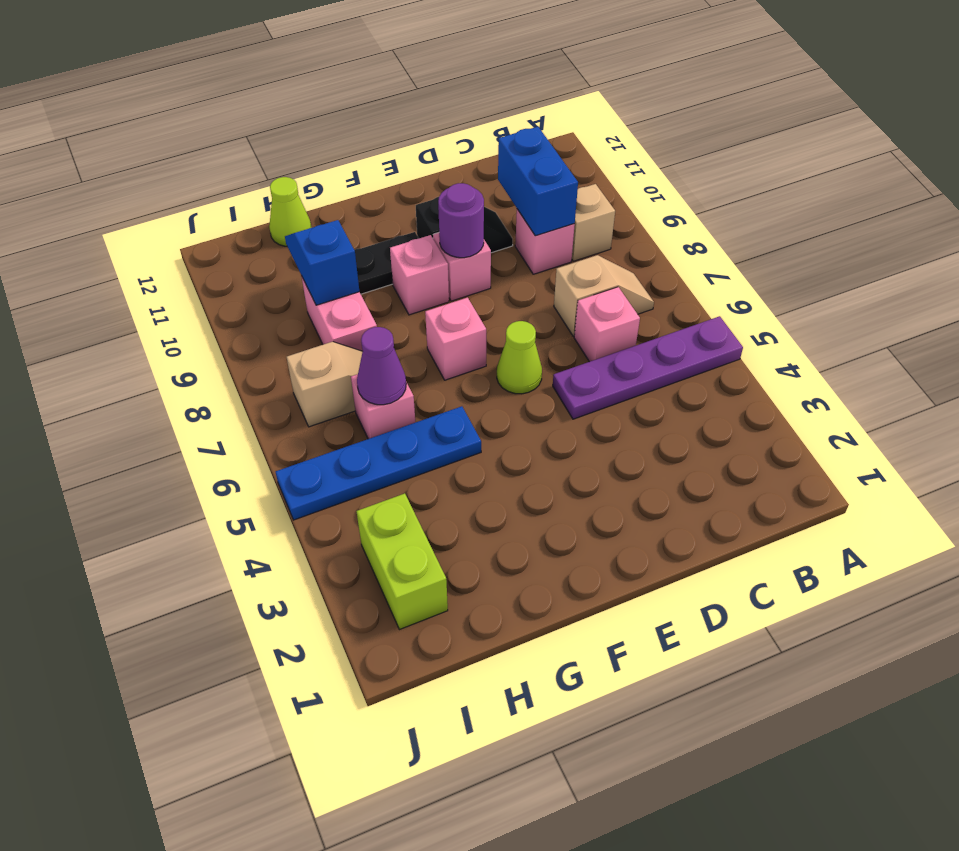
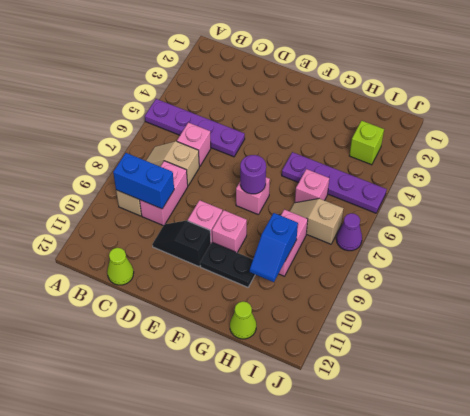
pink brick C9 level 1 -> pink brick C8:C9 level 1
blue brick C9:C10 level 2 -> blue brick B9:C9 level 2
lime cone E6 level 1 -> lime cone C12 level 1
purple round brick E9 level 2 -> purple round brick F7 level 2
blue plate G5:J5 level 1 -> purple plate G5:J5 level 1
purple cone H6 level 2 -> purple cone J7 level 1
lime brick I2:I3 level 1 -> lime brick I3 level 1

